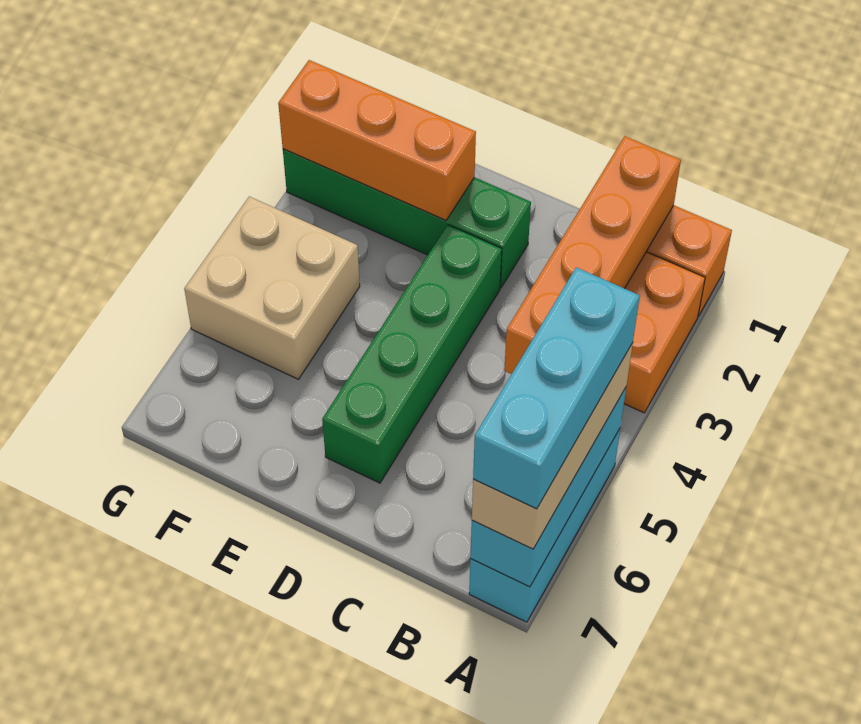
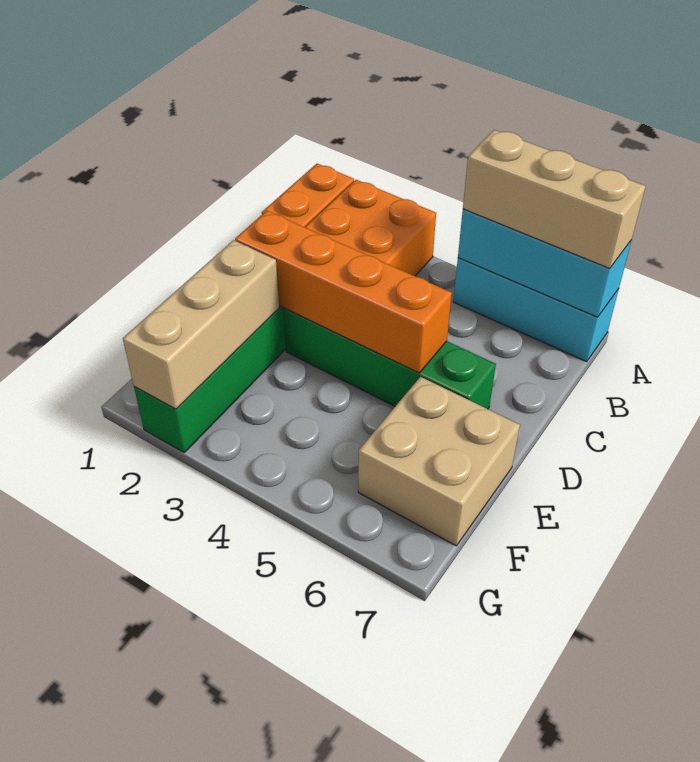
cyan brick A5:A7 level 4 -> none
orange brick B1:B4 level 2 -> orange brick D2:D5 level 2
orange brick E2:G2 level 2 -> tan brick E2:G2 level 2
tan brick F4:G5 level 1 -> tan brick E6:F7 level 1

